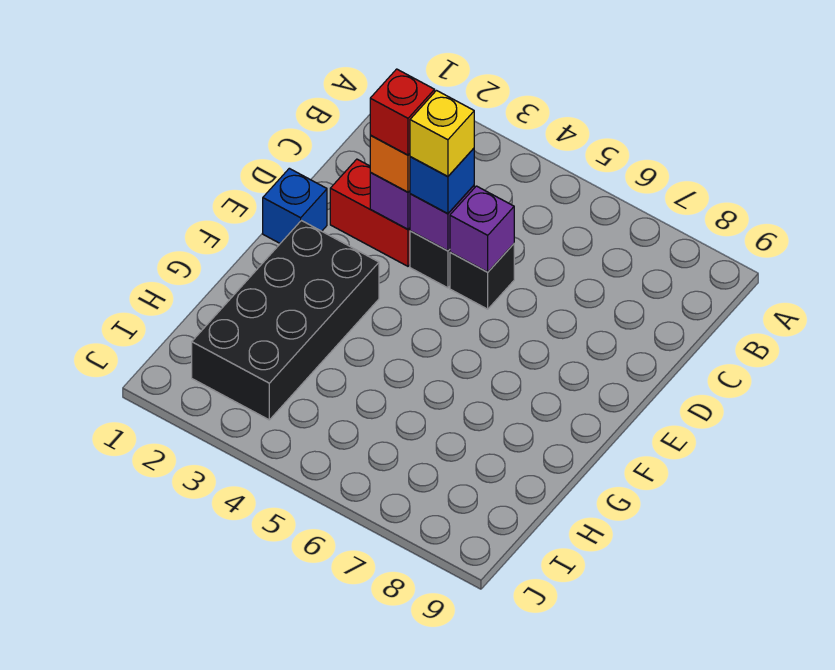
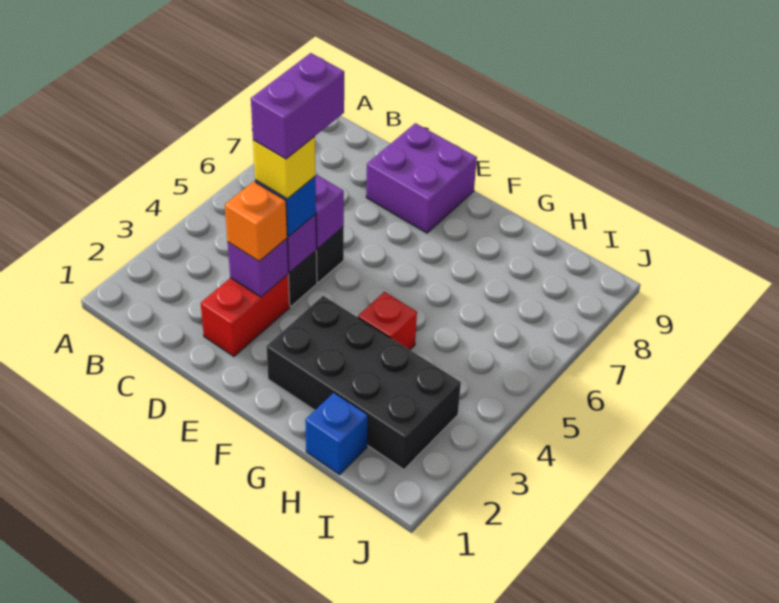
red brick D3 level 4 -> red brick G4 level 1
none -> purple brick D4:D5 level 5
none -> purple brick D8:E9 level 1
blue brick E1 level 1 -> blue brick H1 level 1

